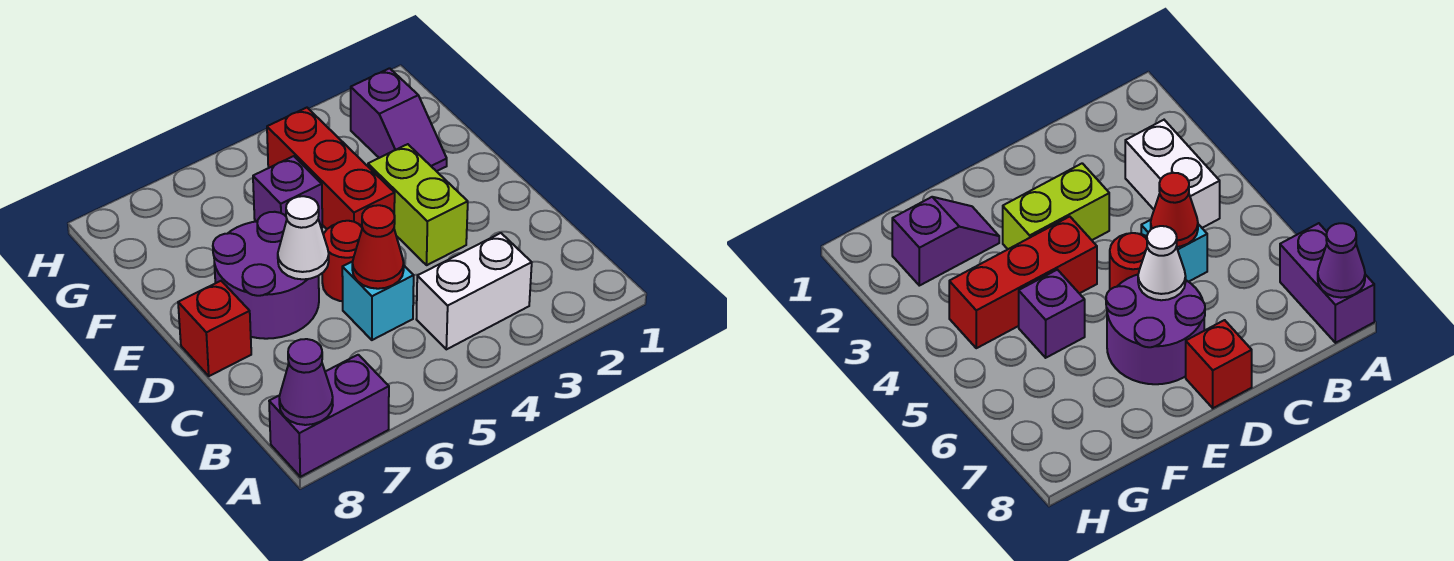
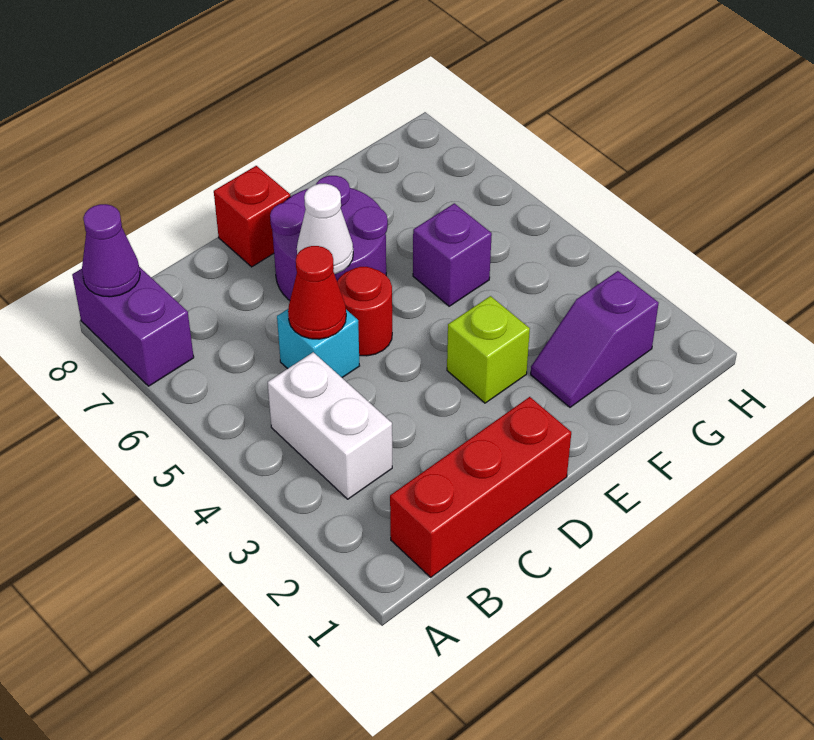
lime brick D3:E3 level 1 -> lime brick E3 level 1
red brick E4:G4 level 1 -> red brick B1:D1 level 1

